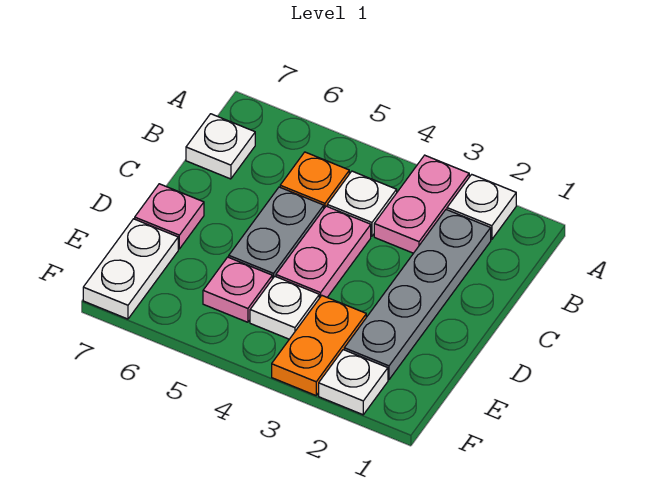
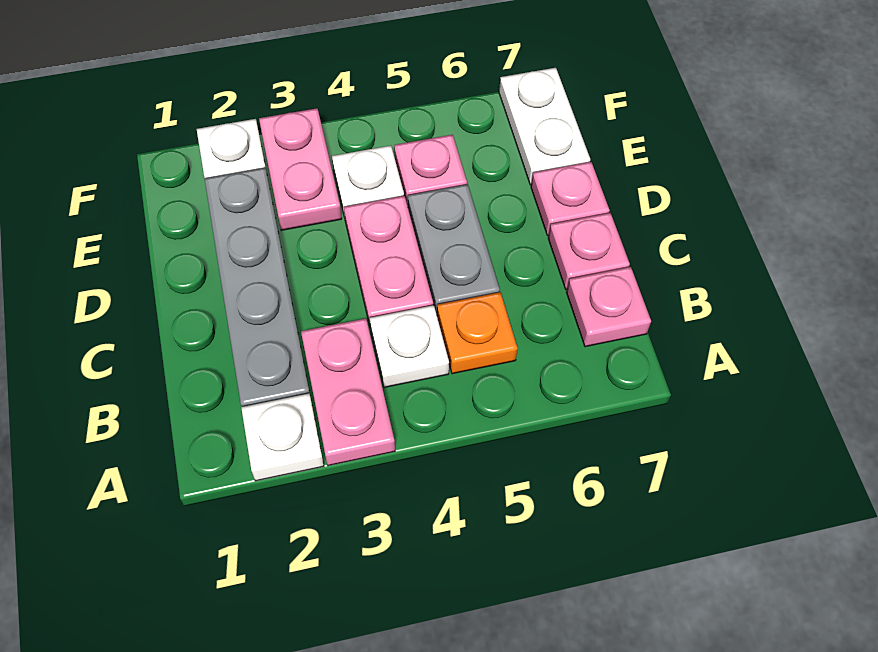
white plate B7 level 1 -> pink plate B7 level 1
none -> pink plate C7 level 1
orange plate E3:F3 level 1 -> pink plate E3:F3 level 1

